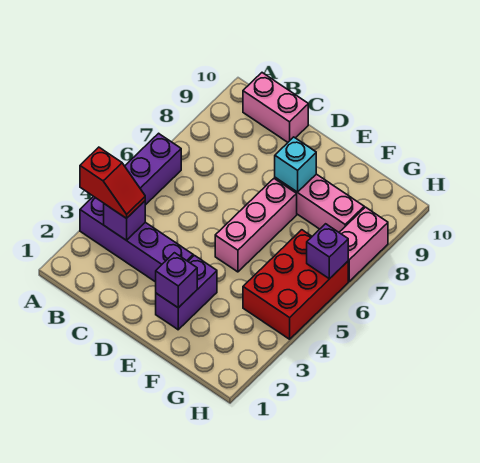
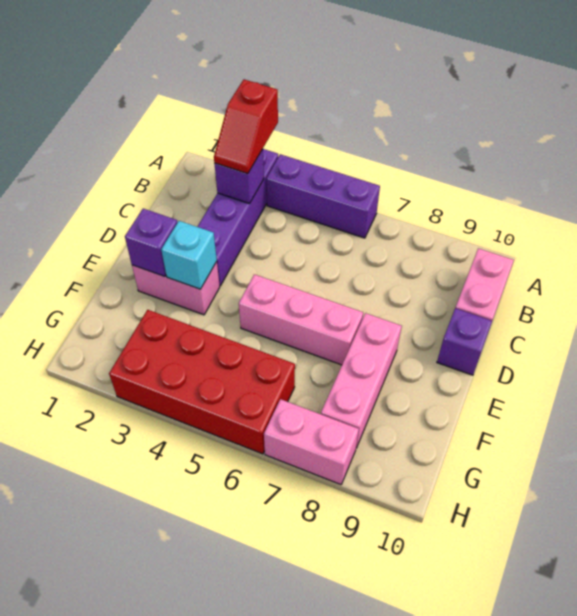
purple brick E2:E3 level 1 -> pink brick E2:E3 level 1
cyan brick E8 level 2 -> cyan brick E3 level 2
red brick G4:H6 level 1 -> red brick G3:H6 level 1
purple brick H6 level 2 -> purple brick D10 level 1

